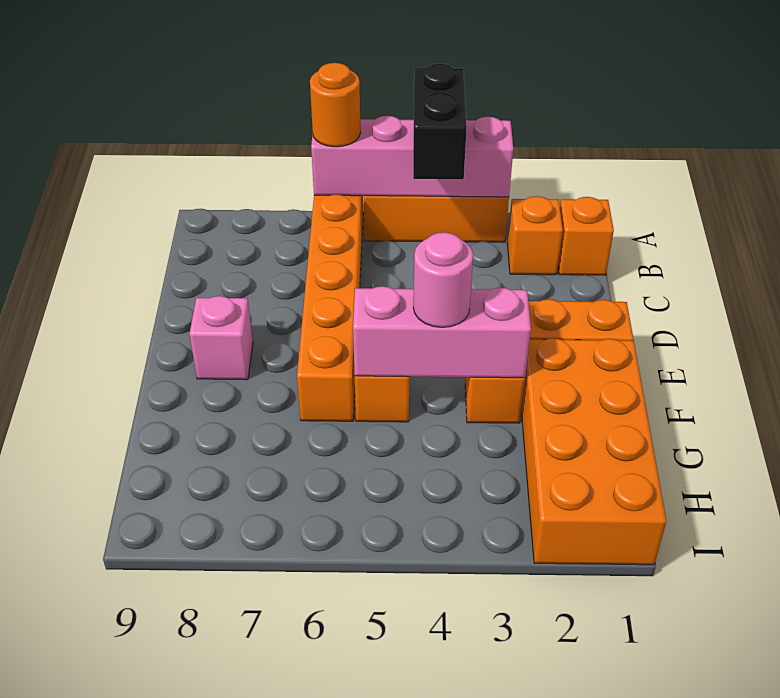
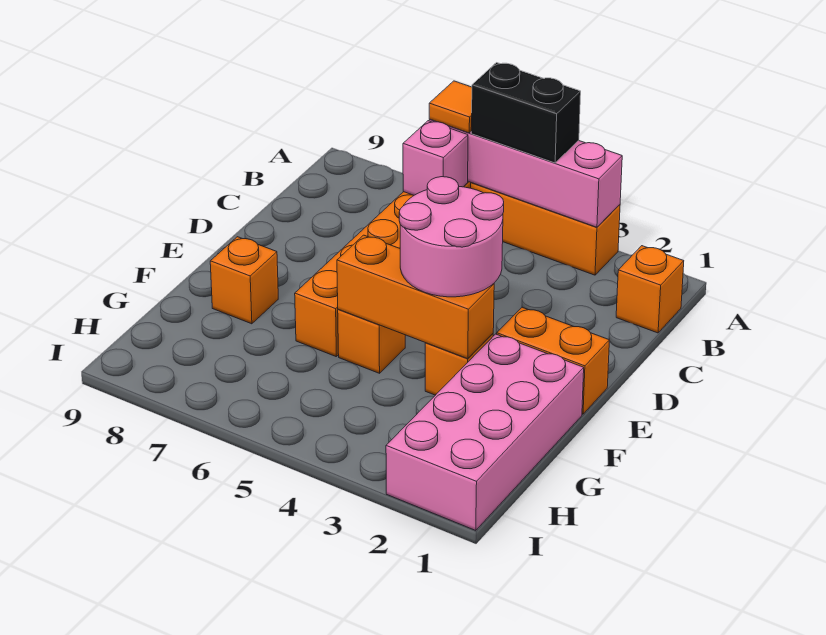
black brick A4:B4 level 3 -> black brick A4:A5 level 3
orange round brick A6 level 3 -> orange tile A6 level 3
orange brick B2 level 1 -> orange brick F8 level 1
pink brick E8 level 1 -> pink brick B6 level 2
orange brick F1:I2 level 1 -> pink brick F1:I2 level 1
pink brick F3:F5 level 2 -> orange brick F3:F5 level 2
pink round brick F4 level 3 -> pink round brick E3:F4 level 3

